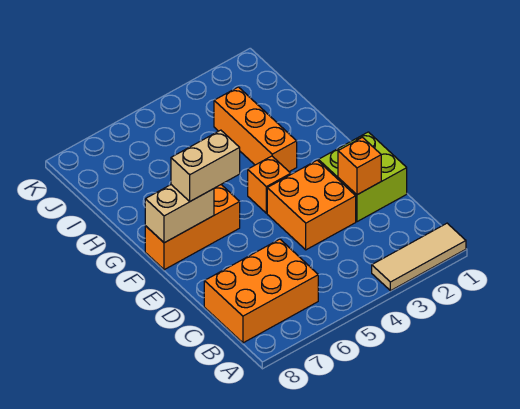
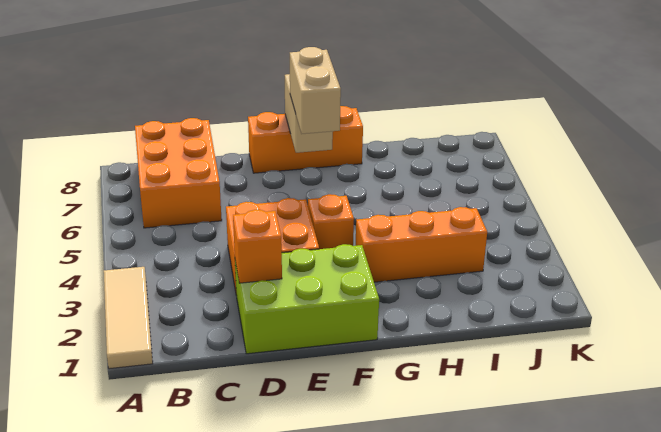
lime brick D1:E2 level 1 -> lime brick D1:F2 level 1
orange brick F6:F8 level 1 -> orange brick E8:G8 level 1

